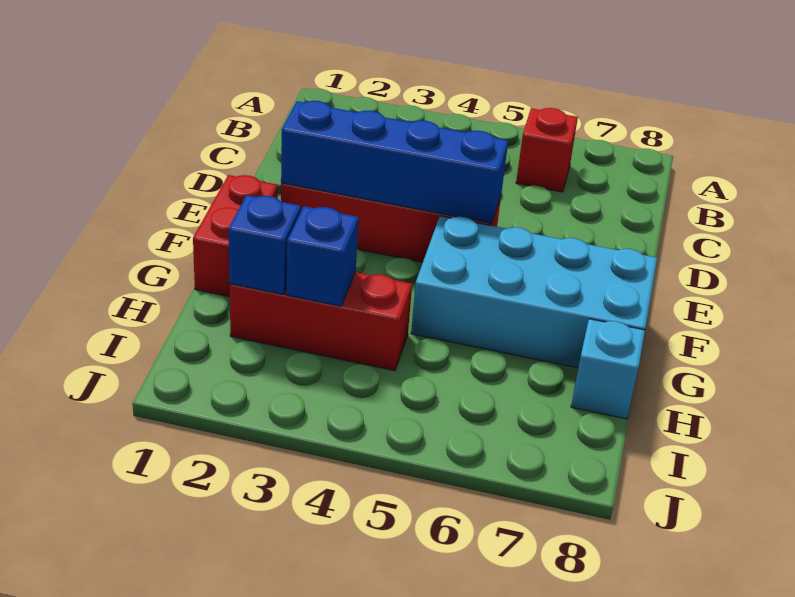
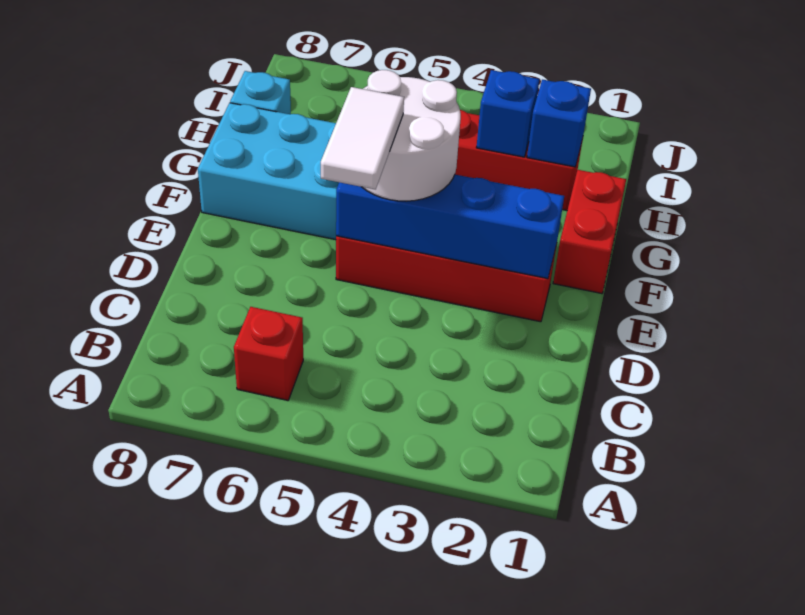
none -> white tile D5:E5 level 4
none -> white round brick E4:F5 level 3

